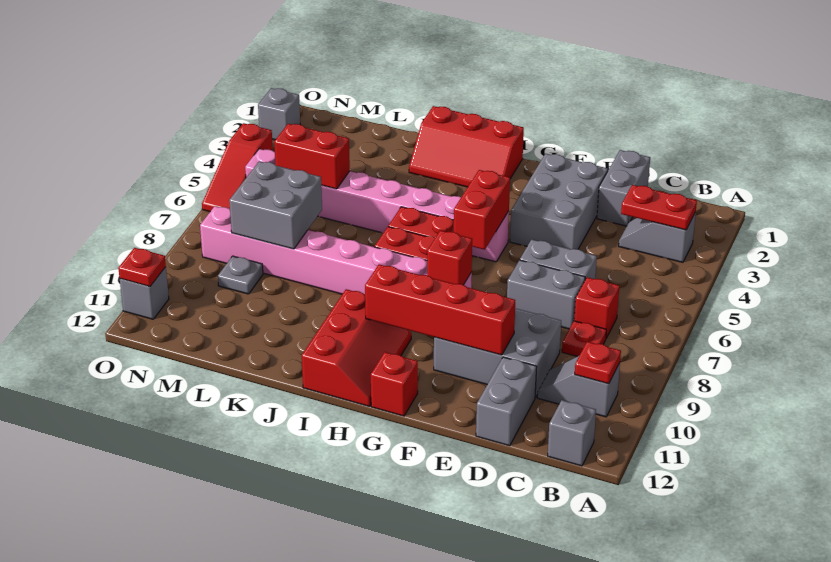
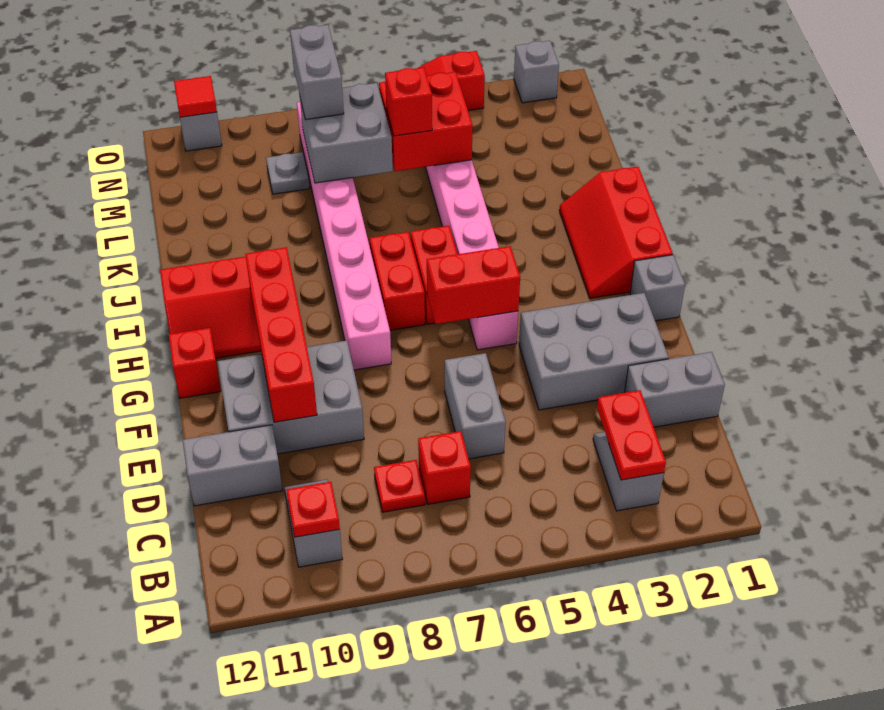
grey brick B12 level 1 -> grey brick G1 level 1
grey brick D7:E7 level 1 -> grey brick M8:N8 level 3
grey brick D9:F10 level 1 -> grey brick E9:F11 level 1
red brick G8 level 2 -> red brick L6 level 3
red brick L5:M5 level 2 -> red brick L5:M6 level 2
red plate O11 level 2 -> red tile O11 level 2

